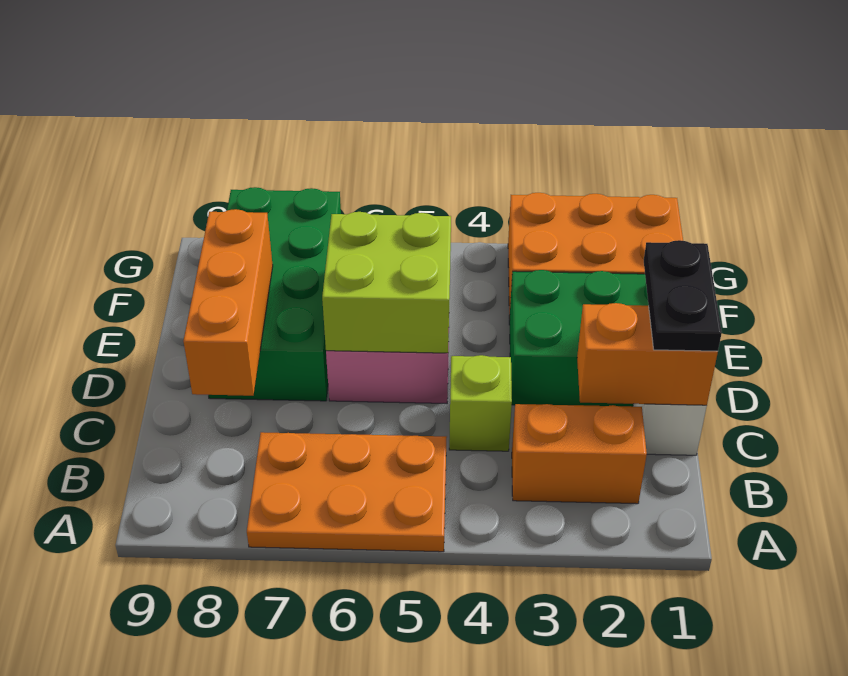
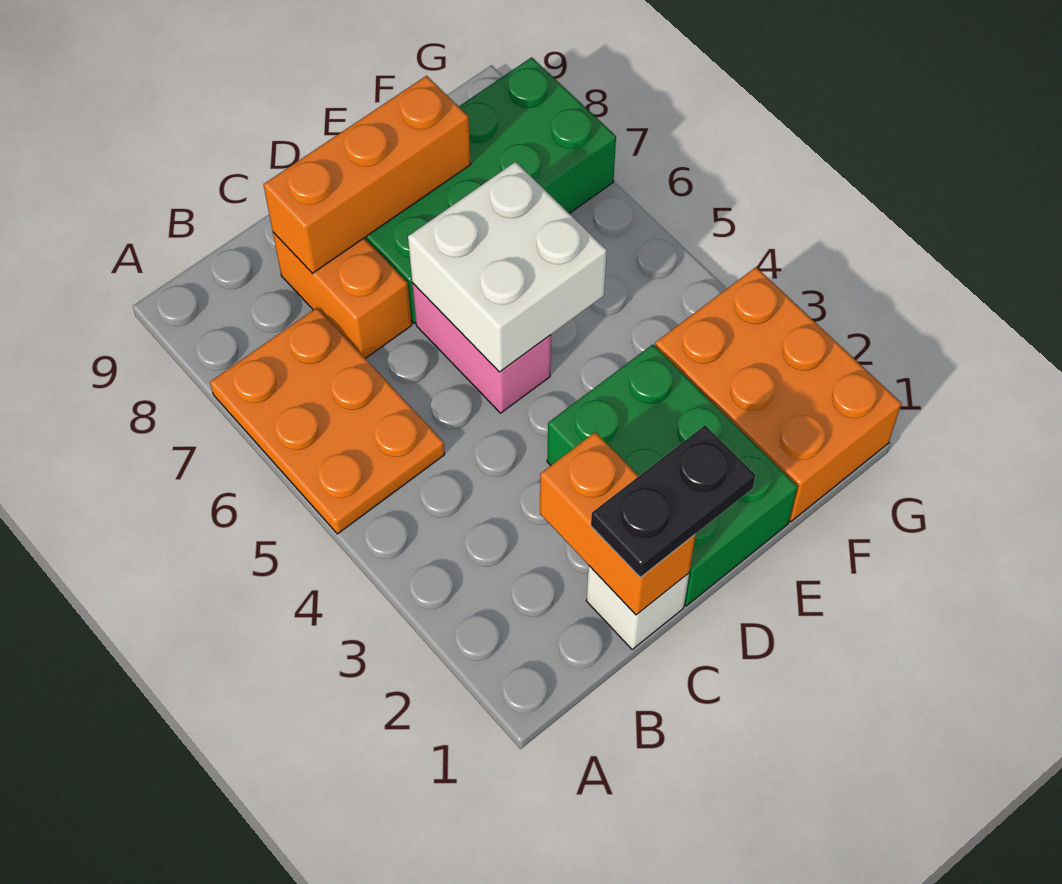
orange brick B2:B3 level 1 -> orange brick C7:C8 level 1
lime brick C4 level 1 -> none
lime brick D5:E6 level 2 -> white brick D5:E6 level 2

